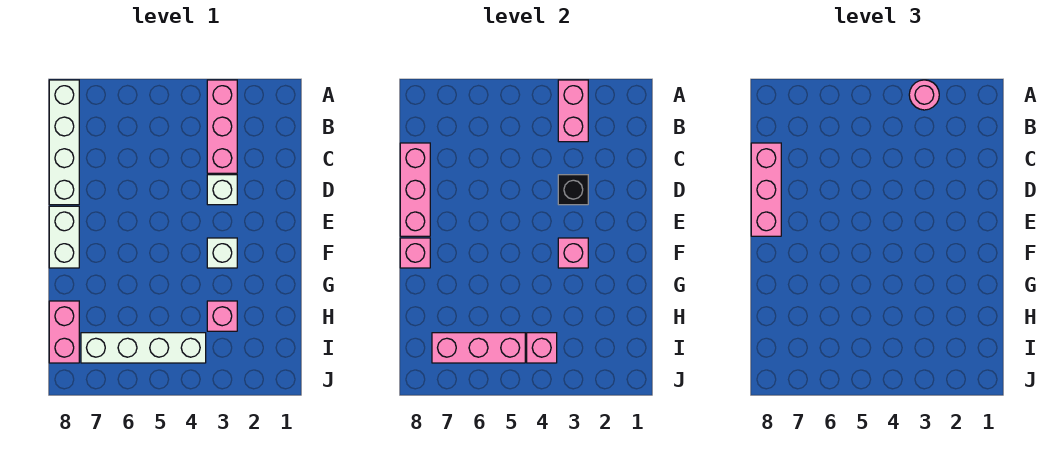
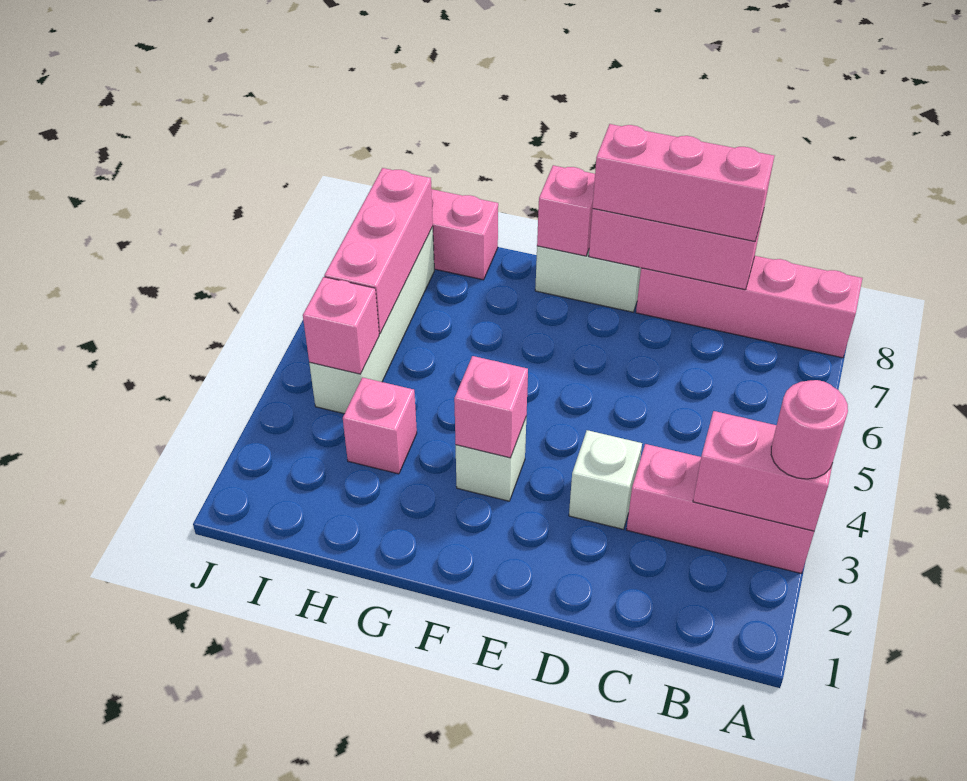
white brick A8:D8 level 1 -> pink brick A8:D8 level 1
black brick D3 level 2 -> none

